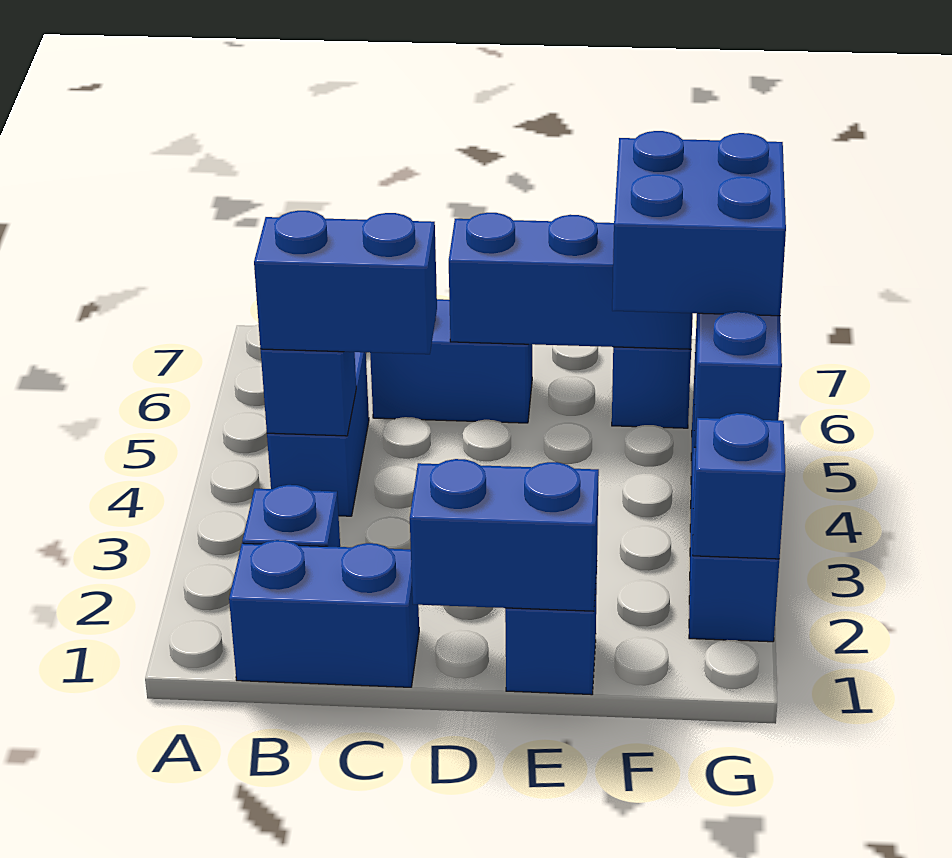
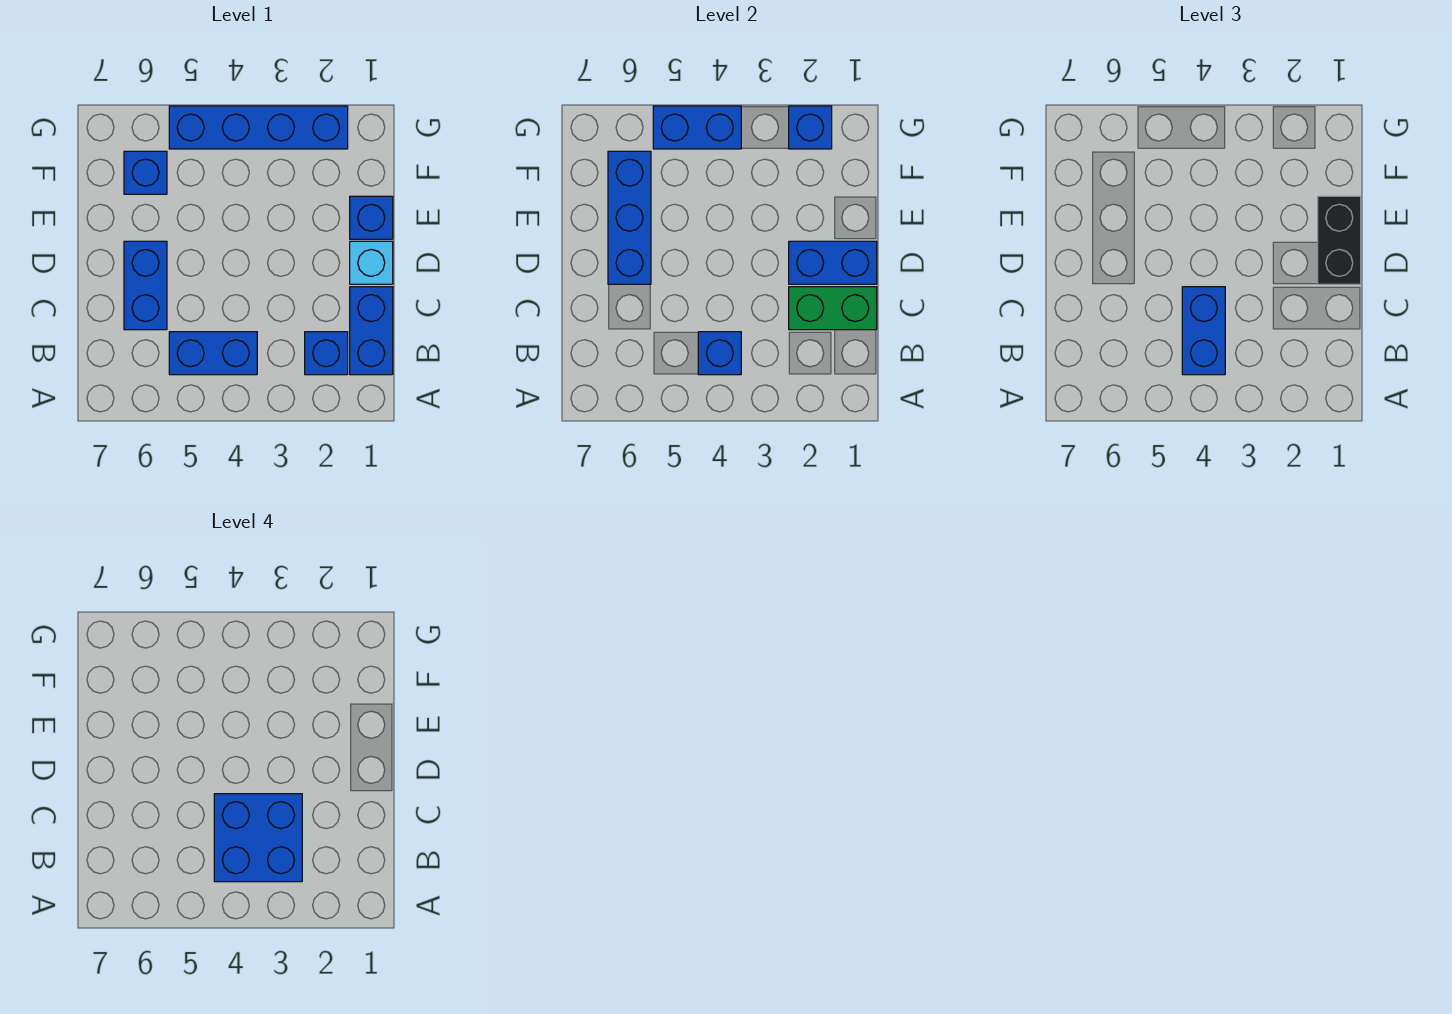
none -> green brick C1:C2 level 2
none -> cyan brick D1 level 1
blue brick D1:E1 level 2 -> blue brick D1:D2 level 2
none -> black brick D1:E1 level 3
blue brick F5:G6 level 3 -> blue brick B3:C4 level 4

